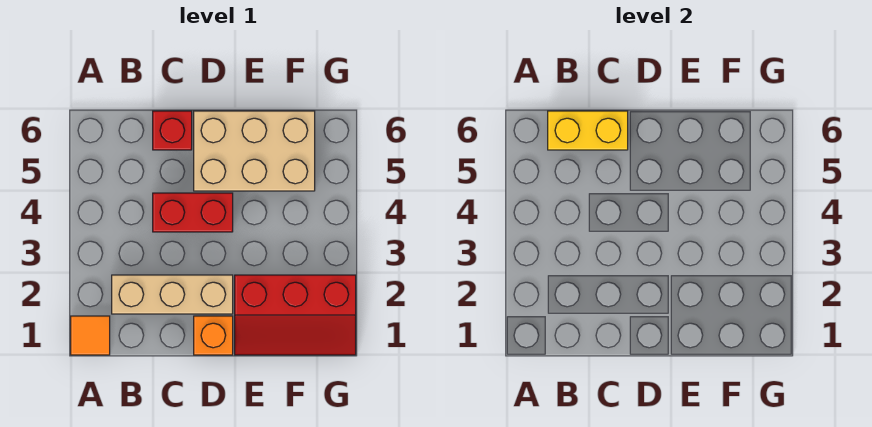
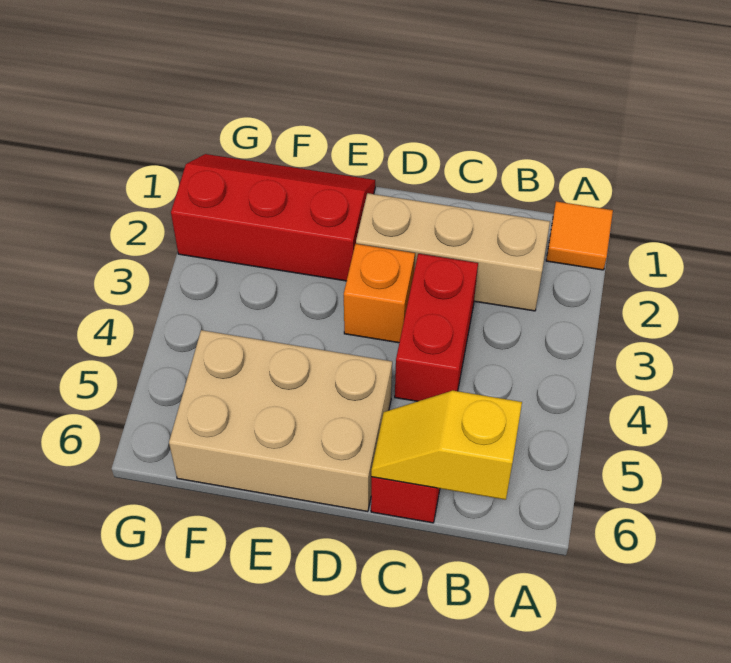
yellow brick B6:C6 level 2 -> yellow slope B6:C6 level 2 top B
red brick C4:D4 level 1 -> red brick C3:C4 level 1
orange brick D1 level 1 -> orange brick D3 level 1

